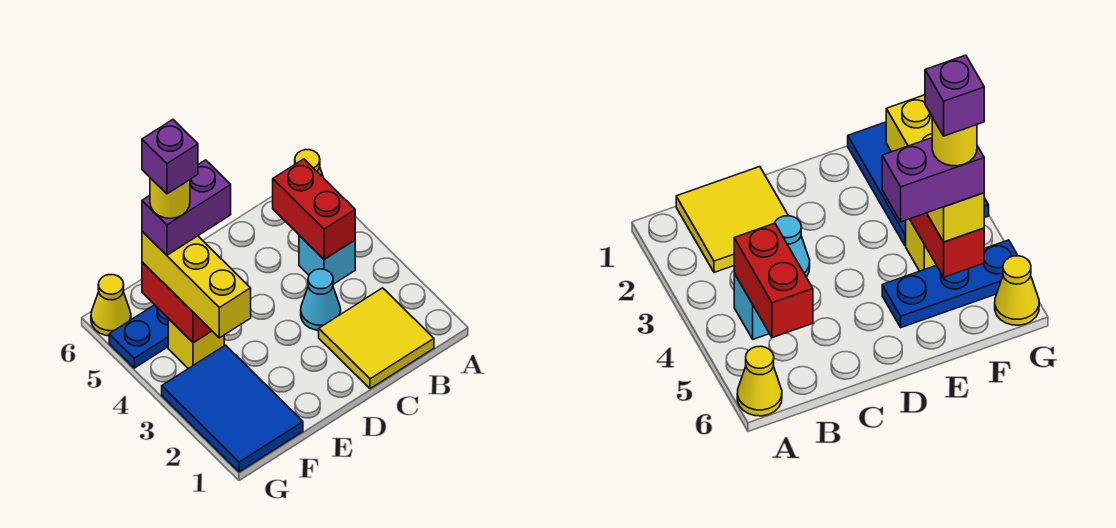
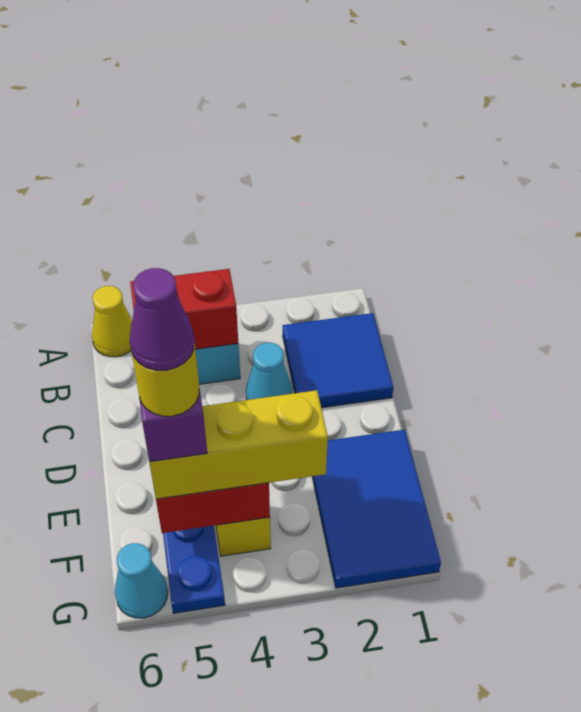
yellow tile B1:C2 level 1 -> blue tile B1:C2 level 1
blue tile F1:G3 level 1 -> blue tile E1:G2 level 1
purple brick F5 level 6 -> purple cone F5 level 6
yellow cone G6 level 1 -> cyan cone G6 level 1

